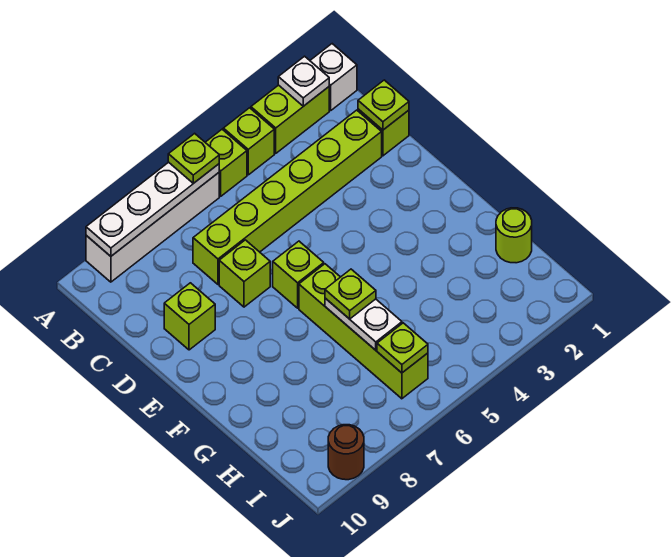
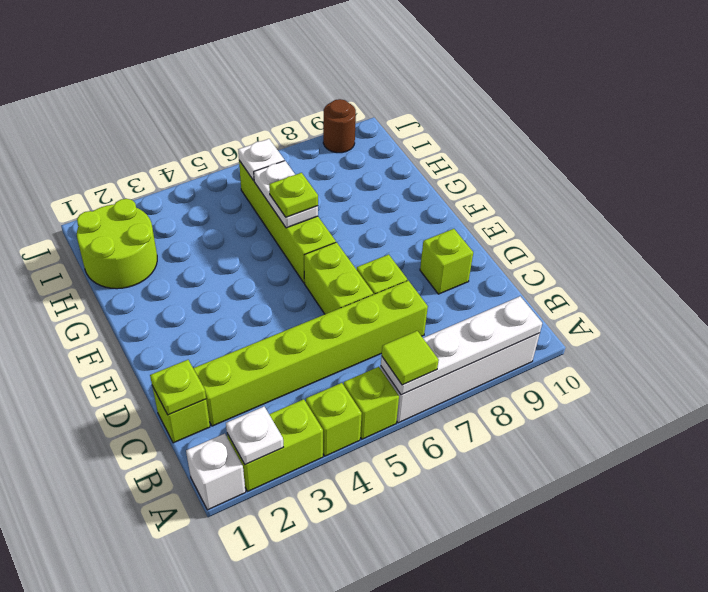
lime plate A6 level 3 -> lime tile A6 level 3
lime brick E6 level 1 -> lime brick D6:E6 level 1
lime round brick H1 level 1 -> lime round brick H1:I2 level 1
lime plate I6 level 2 -> white plate I6 level 2

